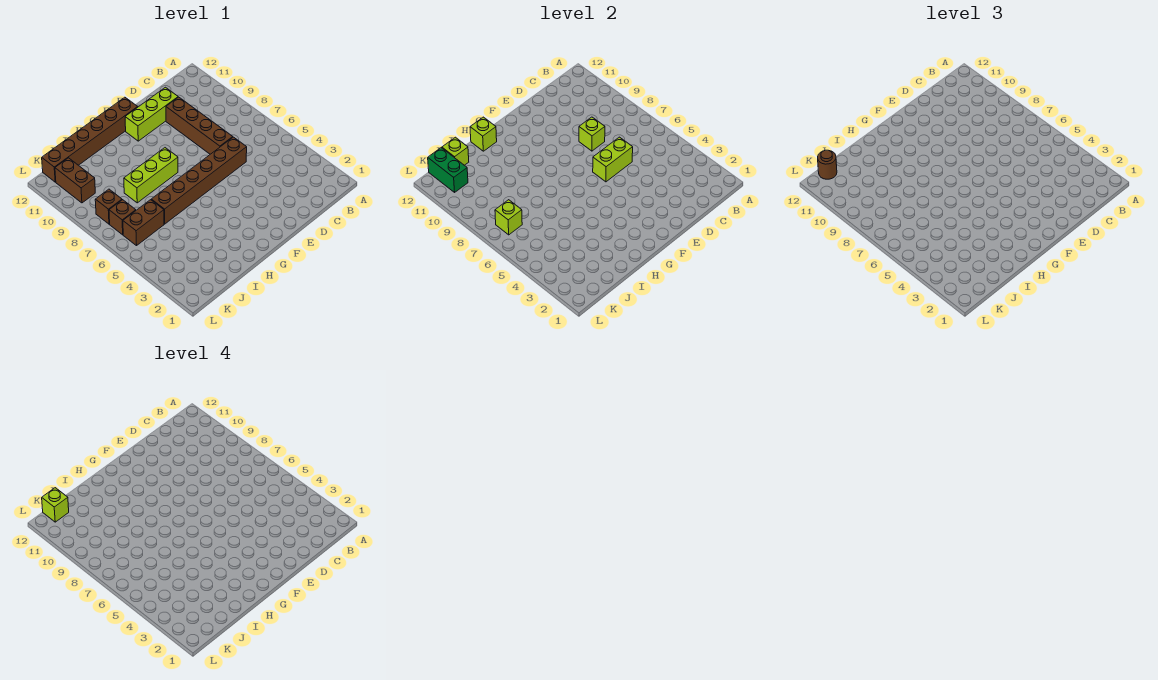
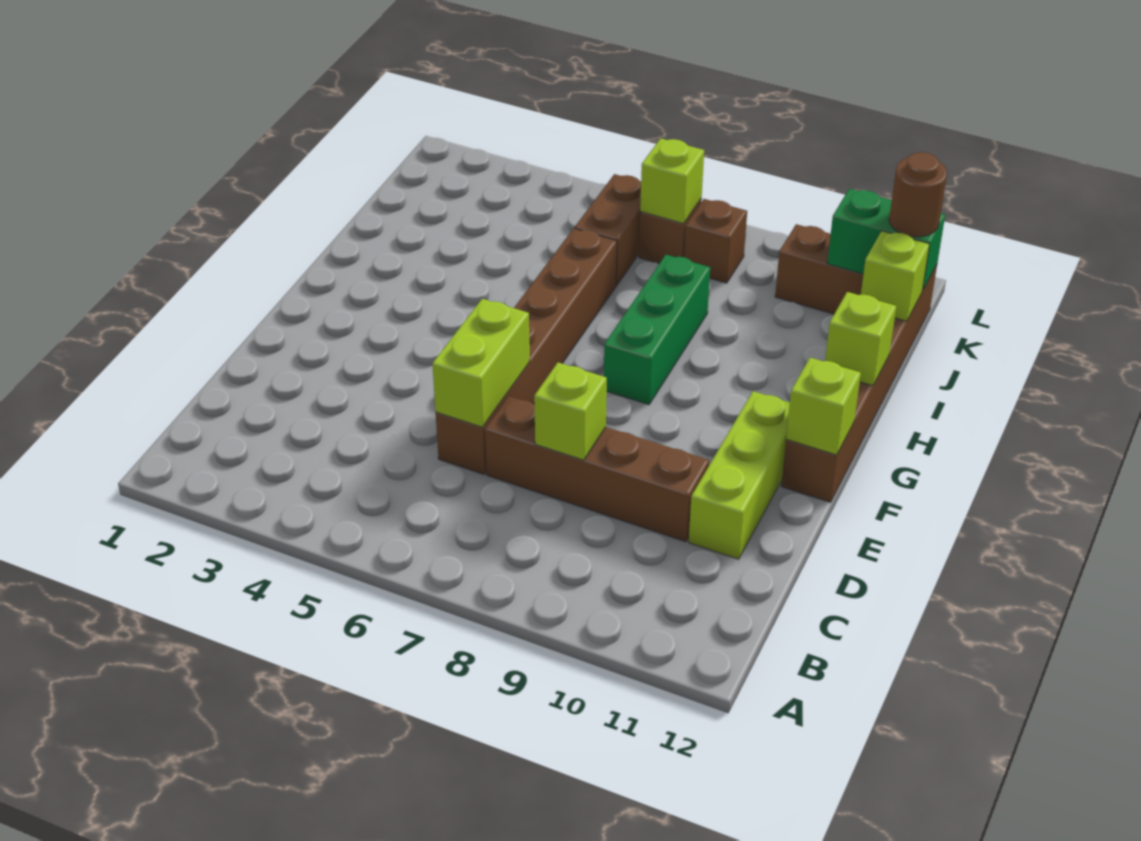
lime brick G8:I8 level 1 -> green brick G8:I8 level 1
lime brick K12 level 4 -> lime brick F12 level 2

